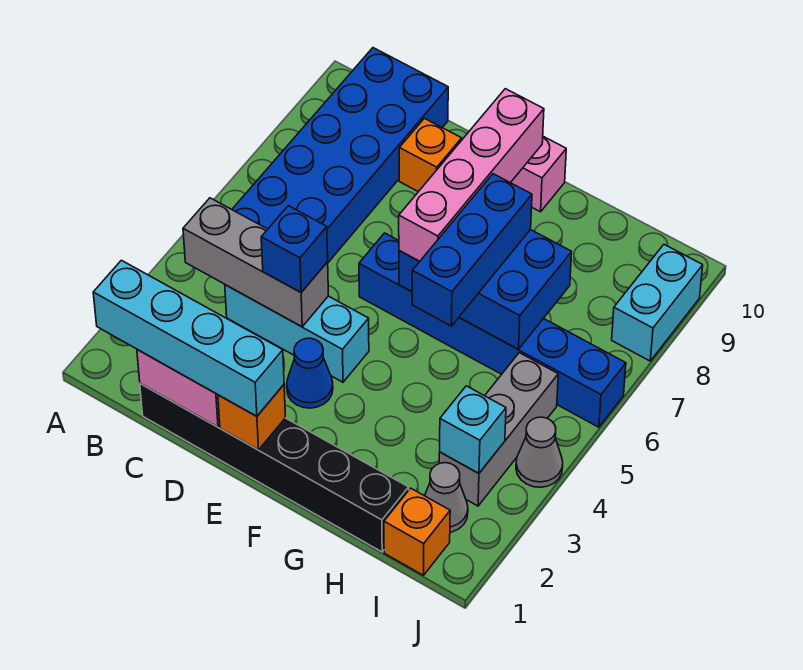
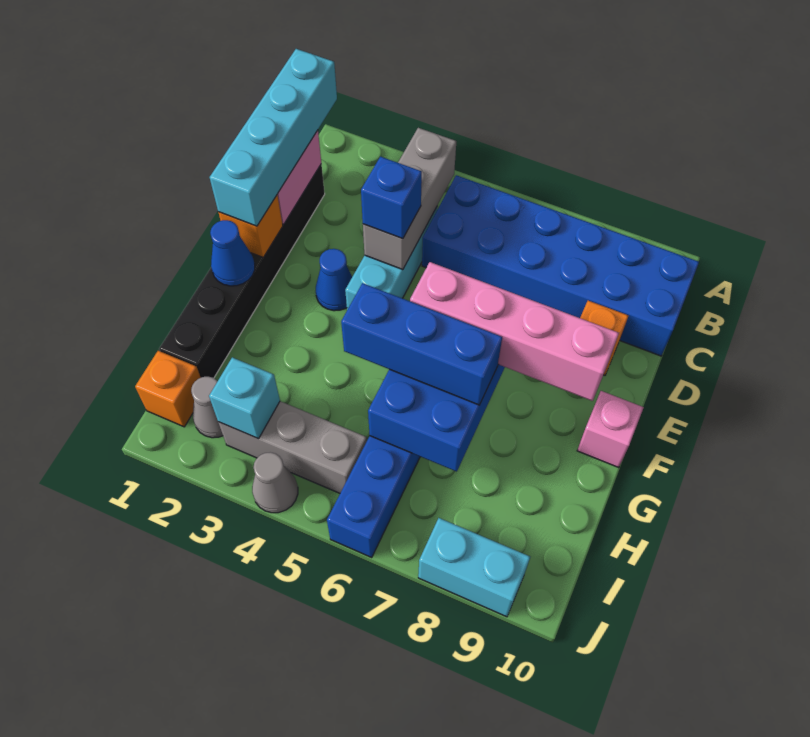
none -> blue cone F1 level 2

